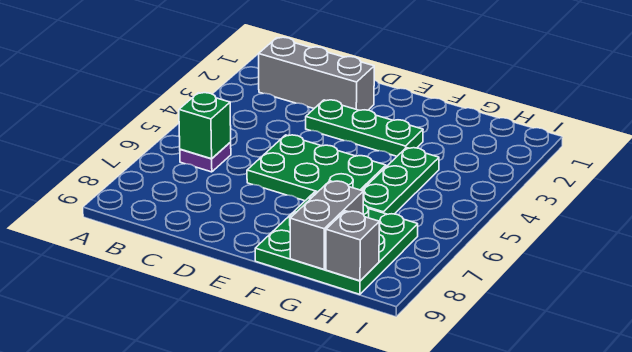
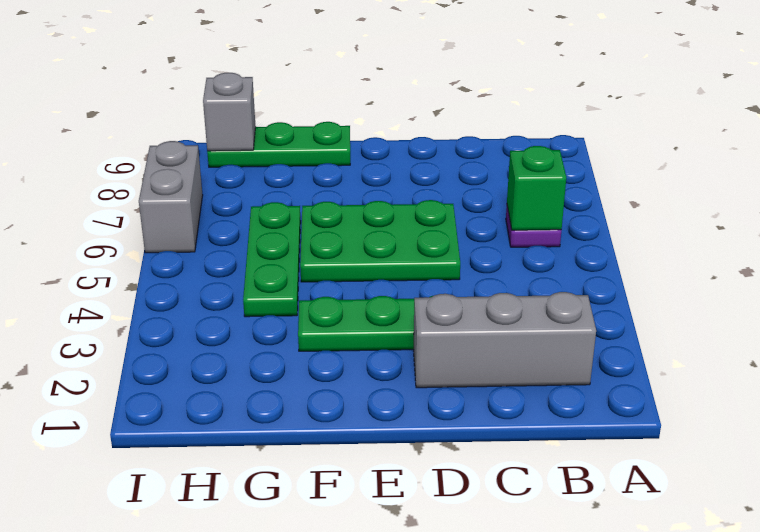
green plate F7:H9 level 1 -> green plate F9:H9 level 1
grey brick G8:G9 level 2 -> grey brick I6:I7 level 1

